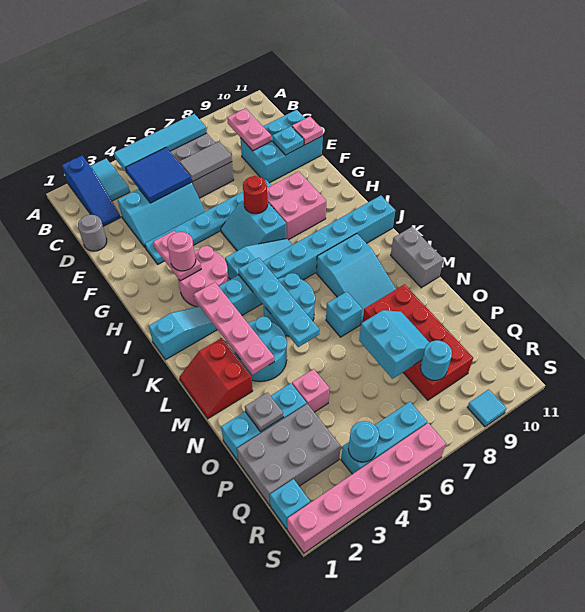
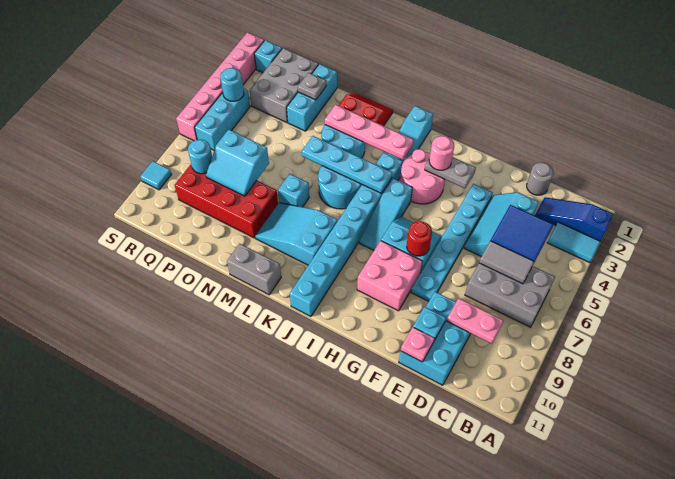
cyan tile B4:B7 level 2 -> none
grey tile D6:D7 level 2 -> grey tile C6:D6 level 2
pink plate G3:H3 level 2 -> grey plate G3:H3 level 2
pink brick O4 level 1 -> none

